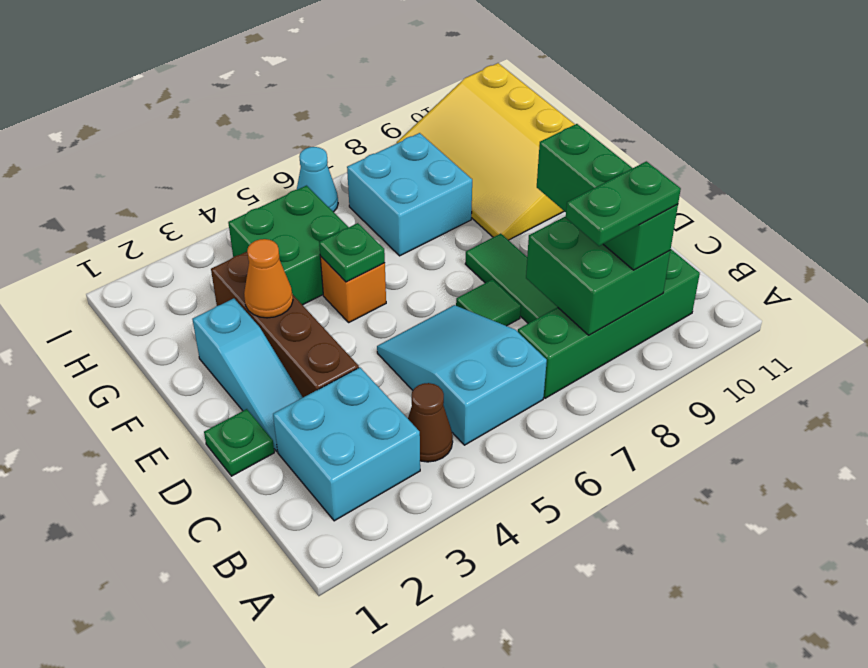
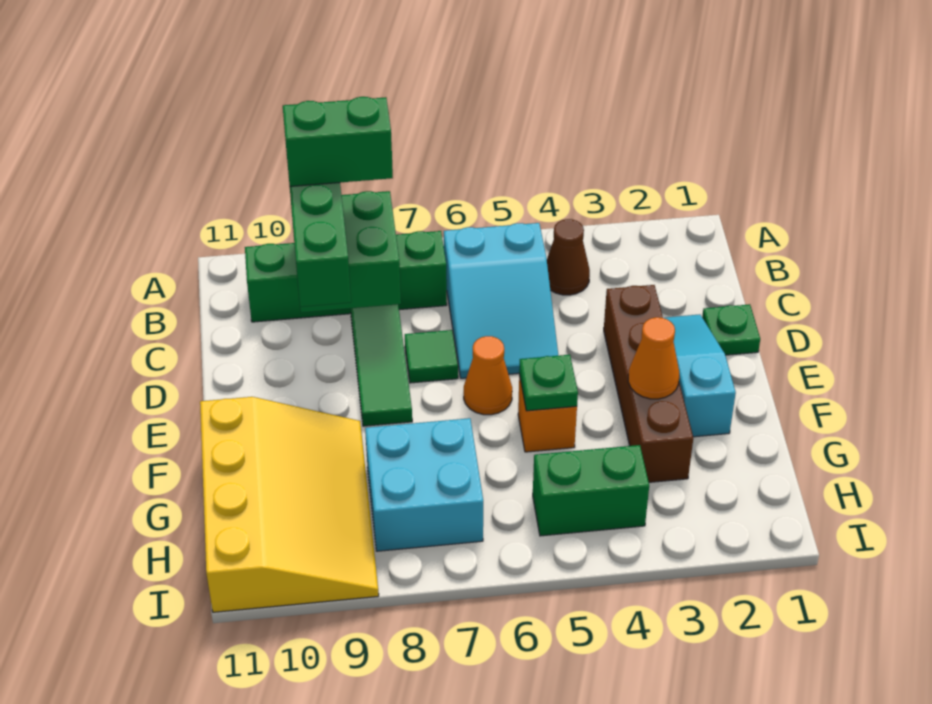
cyan brick B2:C3 level 1 -> none
green plate B8:B9 level 4 -> green brick B8:B9 level 4
none -> orange cone E6 level 1
green brick G4:H5 level 1 -> green brick H4:H5 level 1
cyan cone I6 level 1 -> none

